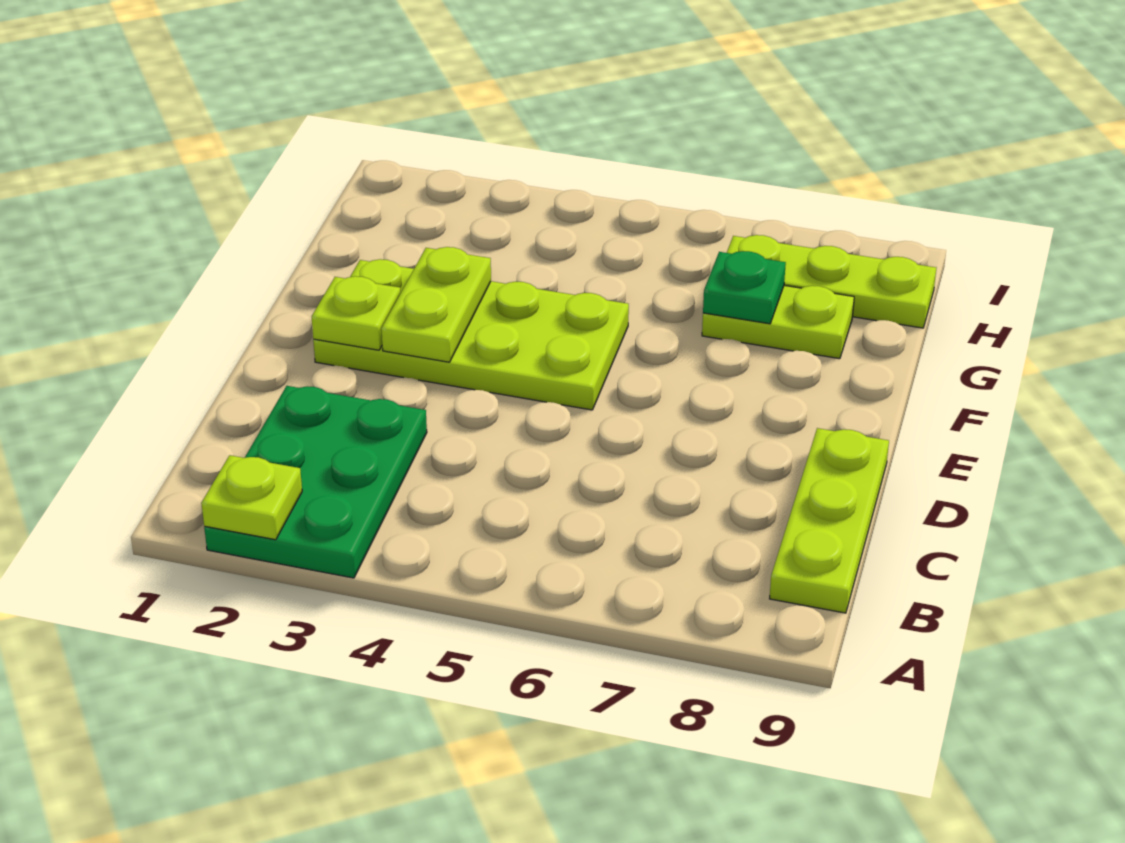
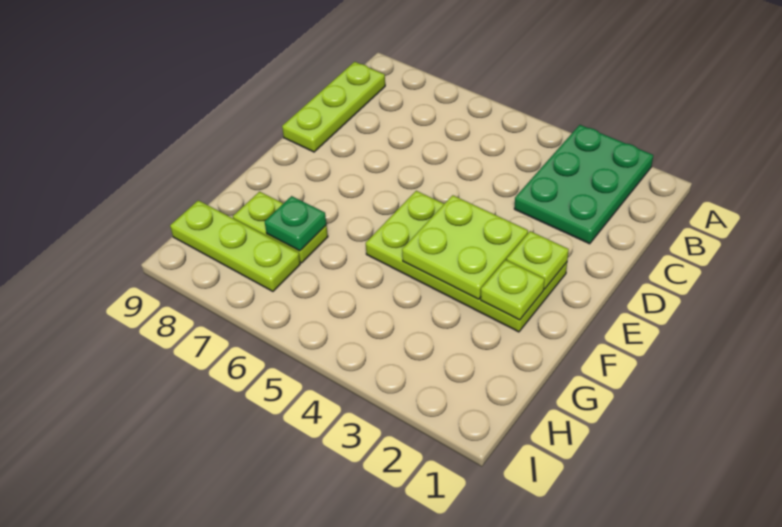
lime plate A2 level 2 -> lime plate F2 level 2
lime plate E3:F3 level 2 -> lime plate E3:F4 level 2

